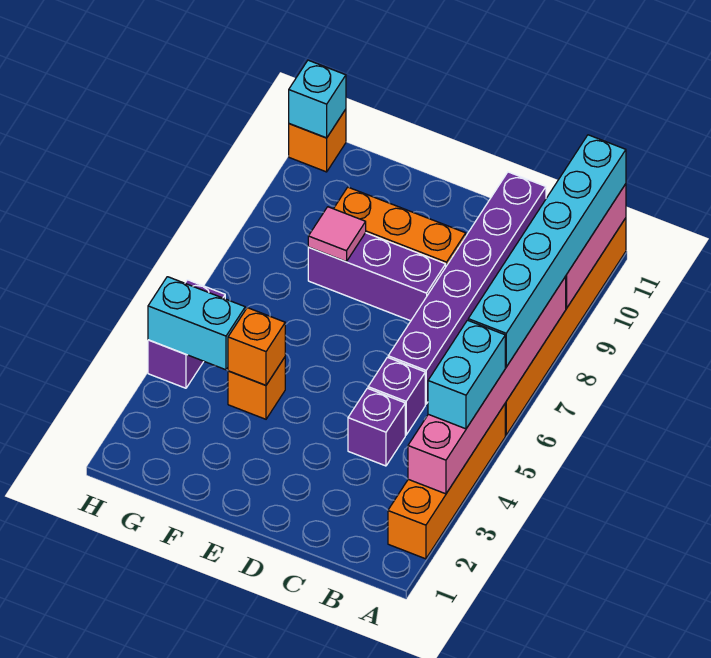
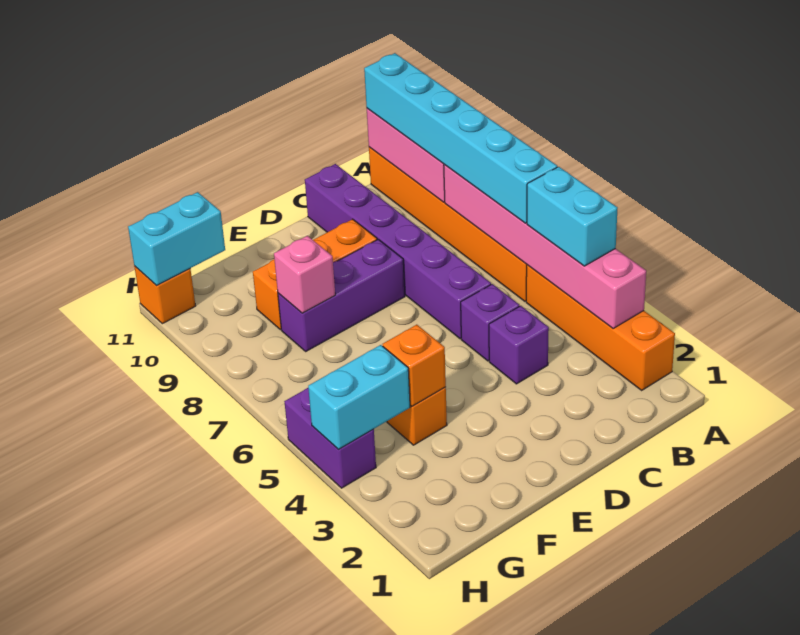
pink tile F8 level 2 -> pink brick F8 level 2
cyan brick H11 level 2 -> cyan brick G11:H11 level 2

